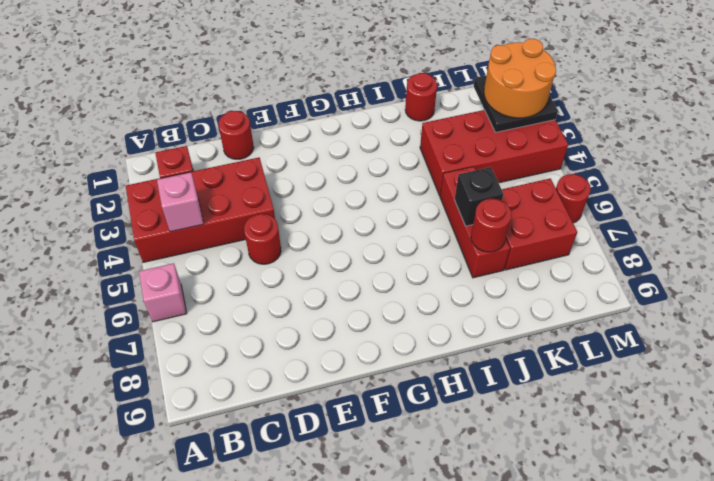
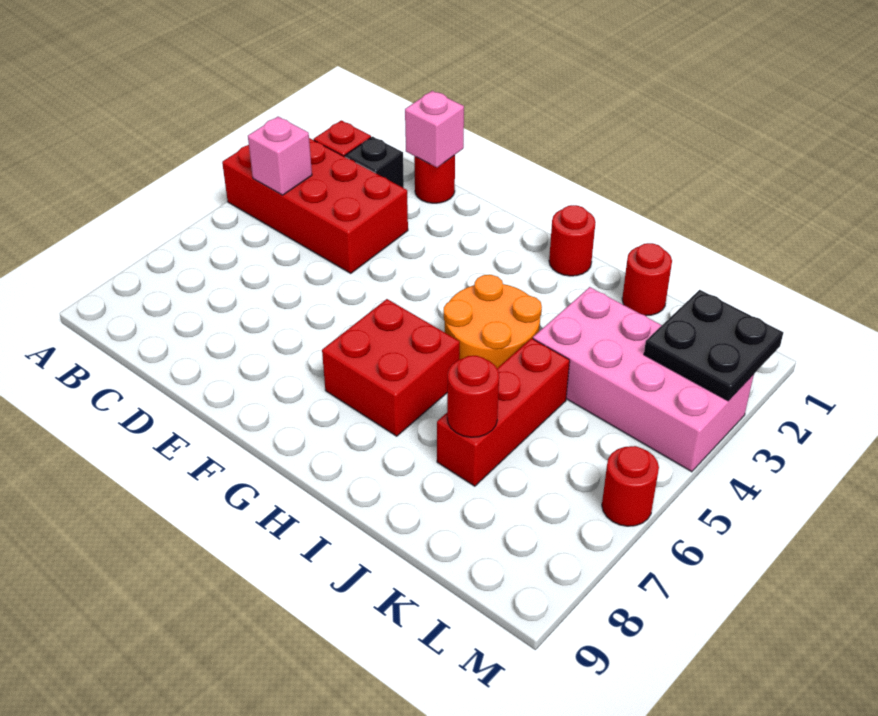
pink brick A6 level 1 -> pink brick D1 level 2
red round brick D5 level 1 -> red round brick H1 level 1
red brick J3:M4 level 1 -> pink brick J3:M4 level 1
black brick J6 level 2 -> black brick C2 level 1
red brick K6:L7 level 1 -> red brick G6:H7 level 1
orange round brick L2:M3 level 3 -> orange round brick H4:I5 level 1

